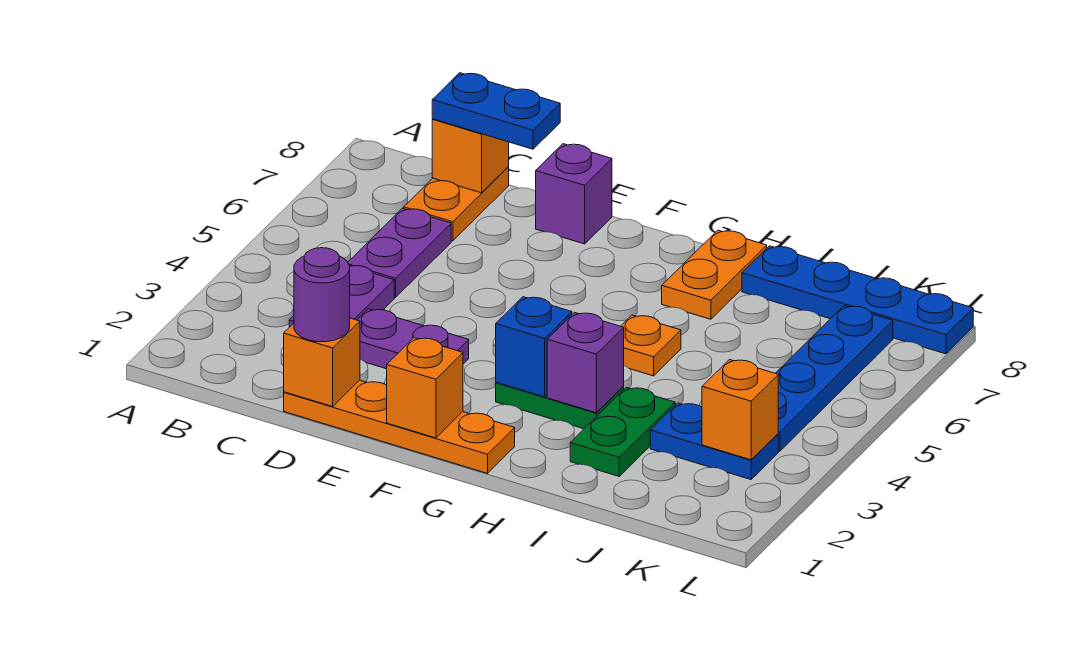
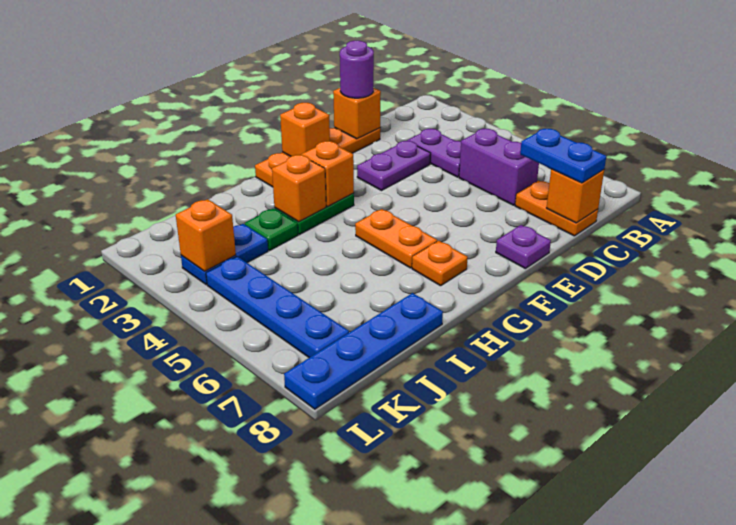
purple plate C5:C6 level 1 -> purple brick C5:C6 level 1
blue plate C8:D8 level 3 -> blue plate C7:C8 level 3
purple brick E8 level 1 -> purple plate E8 level 1
blue brick G3 level 2 -> orange brick G3 level 2
purple brick H3 level 2 -> orange brick H3 level 2
orange plate H5 level 1 -> orange plate G7 level 1
orange plate H7:H8 level 1 -> orange plate G5:G6 level 1
green plate I2:I3 level 1 -> green plate I3 level 1

